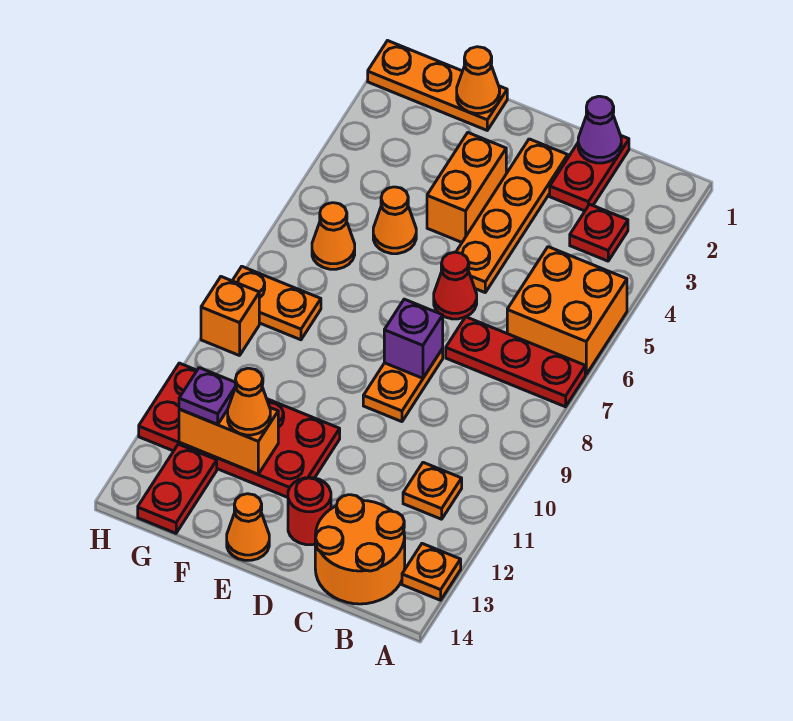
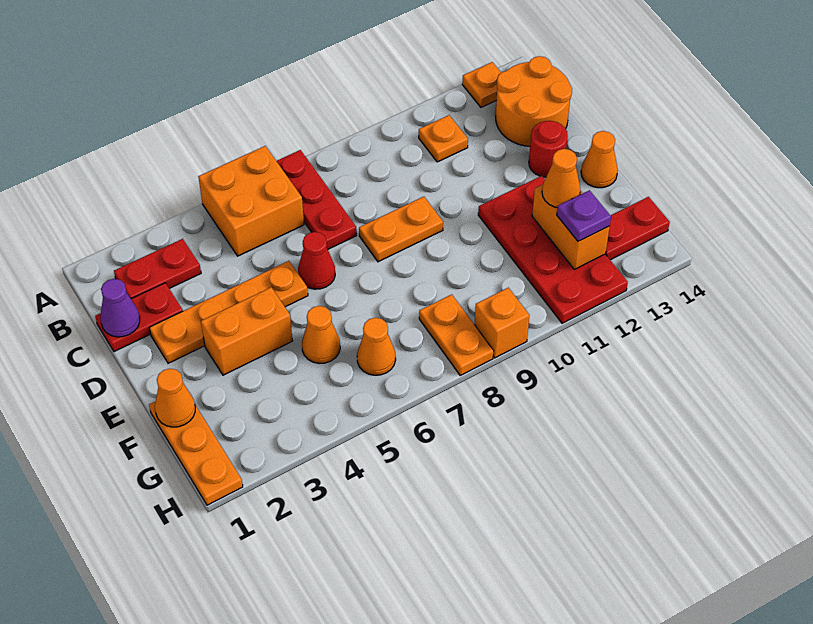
red plate B3 level 1 -> red plate B2:B3 level 1
purple brick D8 level 2 -> none

